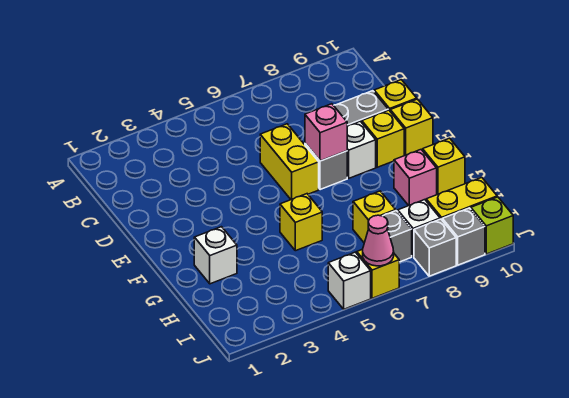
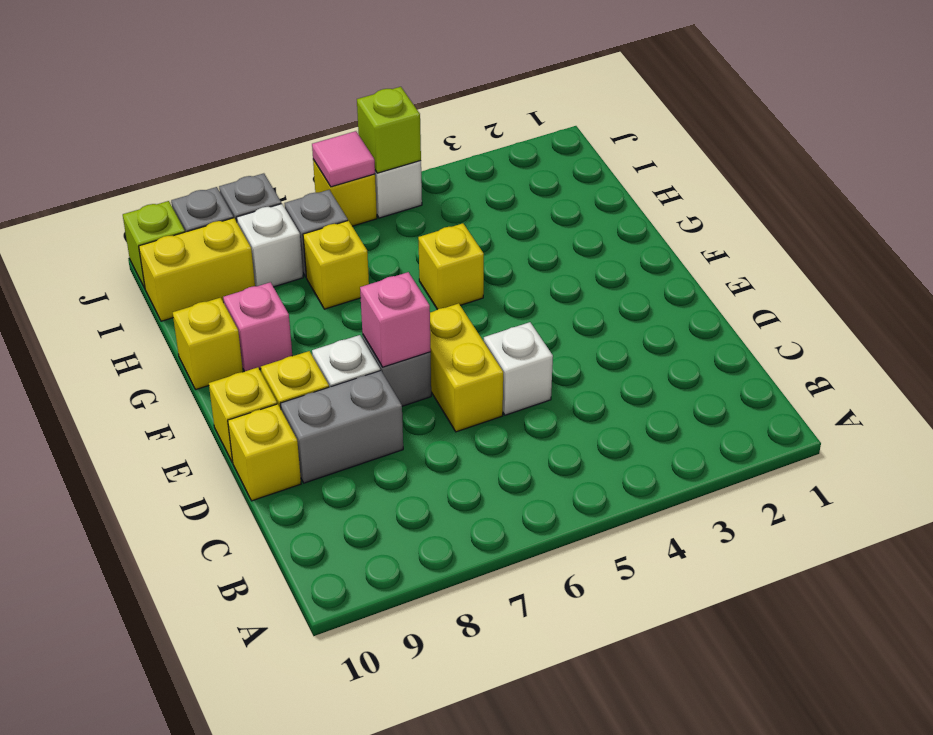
white brick G2 level 1 -> white brick D5 level 1
none -> lime brick J5 level 2
pink cone J6 level 2 -> pink tile J6 level 2

